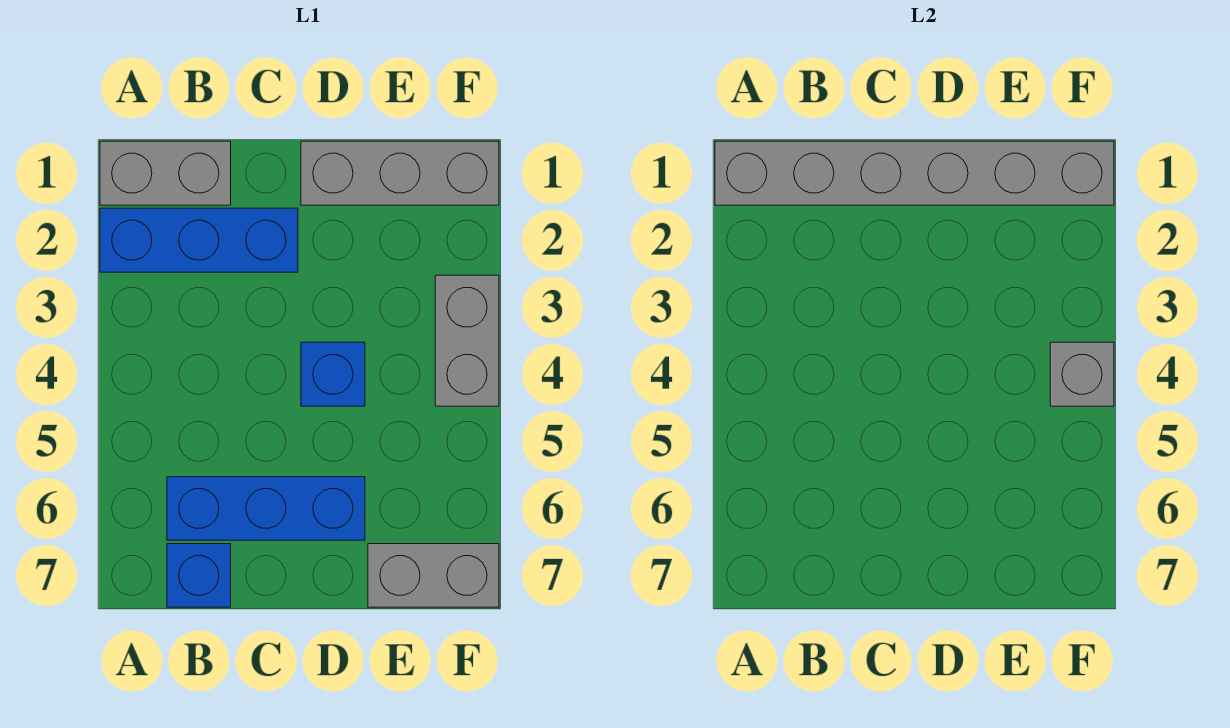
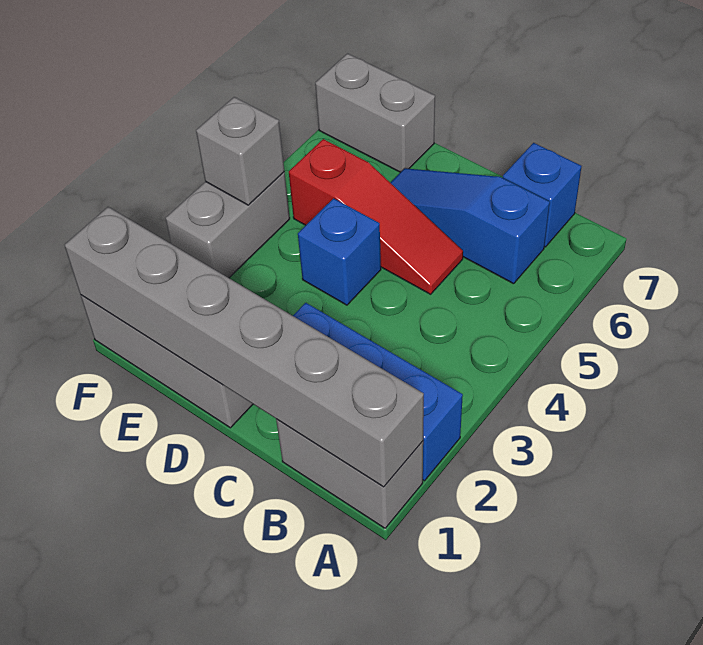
blue brick B6:D6 level 1 -> blue slope B6:D6 level 1 top B
none -> red slope C5:E5 level 1 top E

